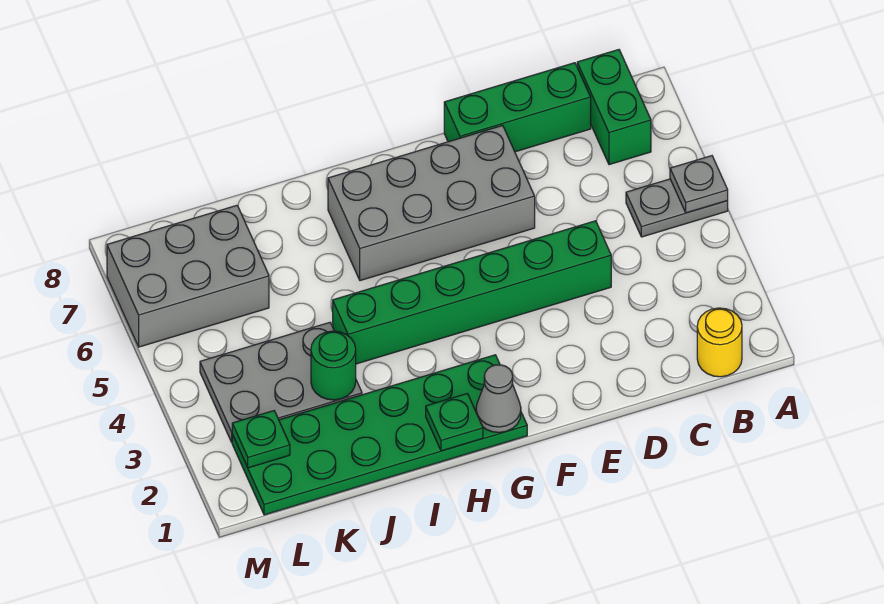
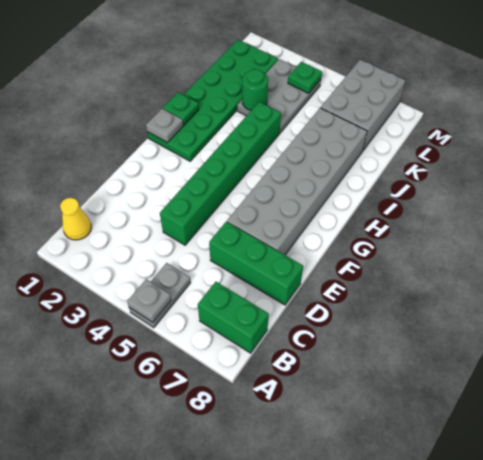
yellow round brick B1 level 1 -> yellow cone B1 level 1
green brick C8:E8 level 1 -> green brick D6:D8 level 1
grey brick E6:H7 level 1 -> grey brick E6:J7 level 1
grey cone G1 level 2 -> grey plate G1 level 2
green plate L2 level 2 -> green plate L4 level 2

